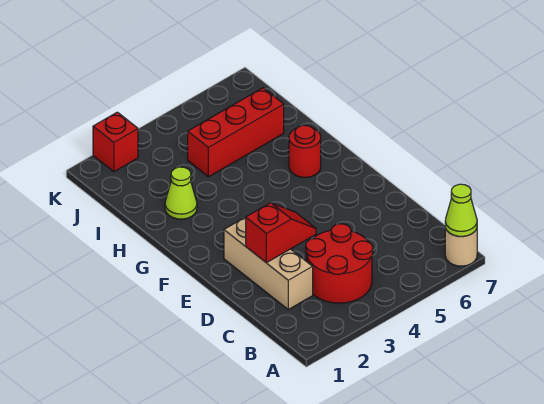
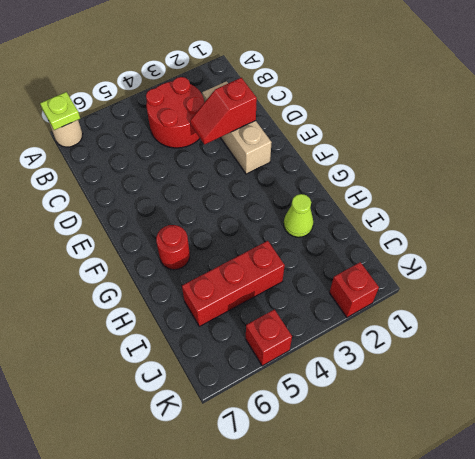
lime cone A7 level 2 -> lime plate A7 level 2
none -> red brick K5 level 1

